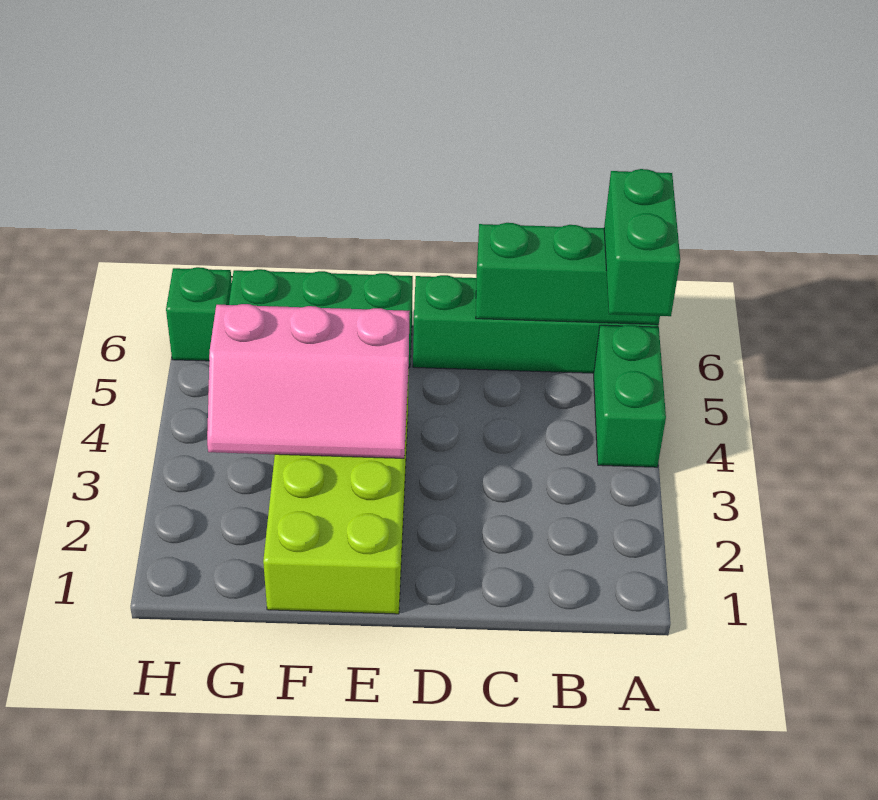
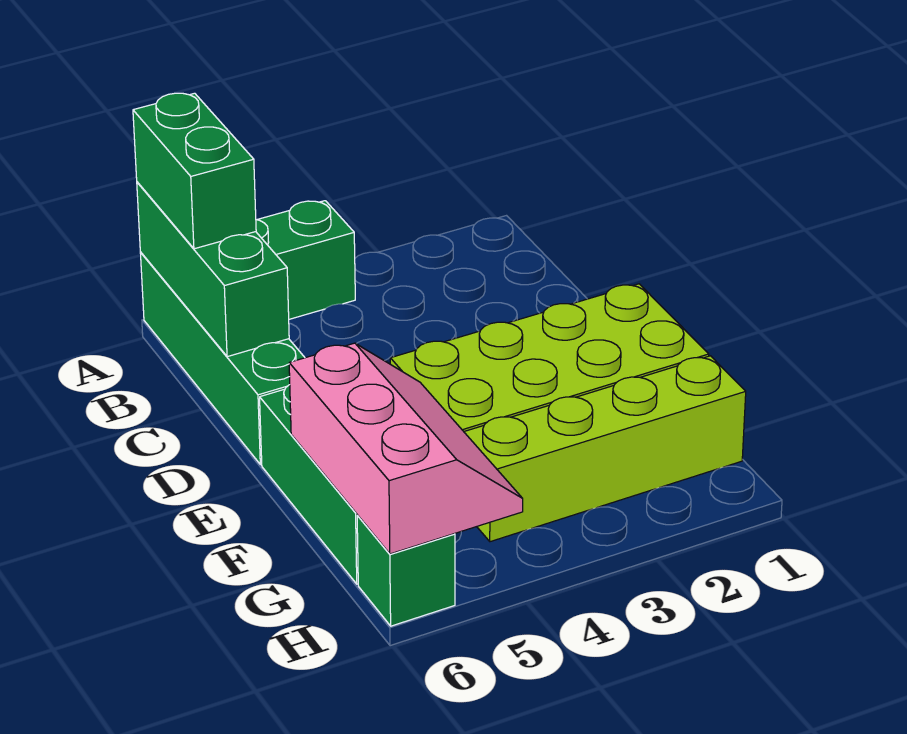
green brick A5:A6 level 3 -> green brick A6:B6 level 3
pink slope E3:G4 level 2 top 4 -> pink slope F5:H6 level 2 top 6
none -> lime brick G1:G4 level 1

